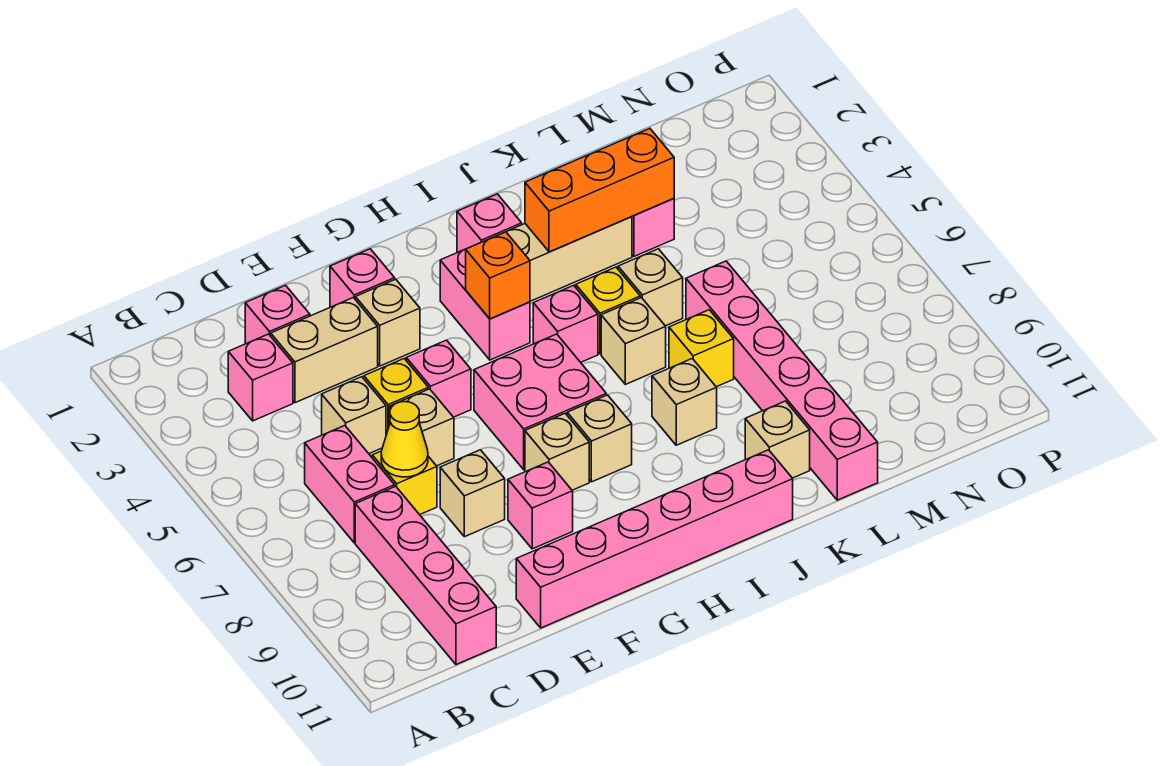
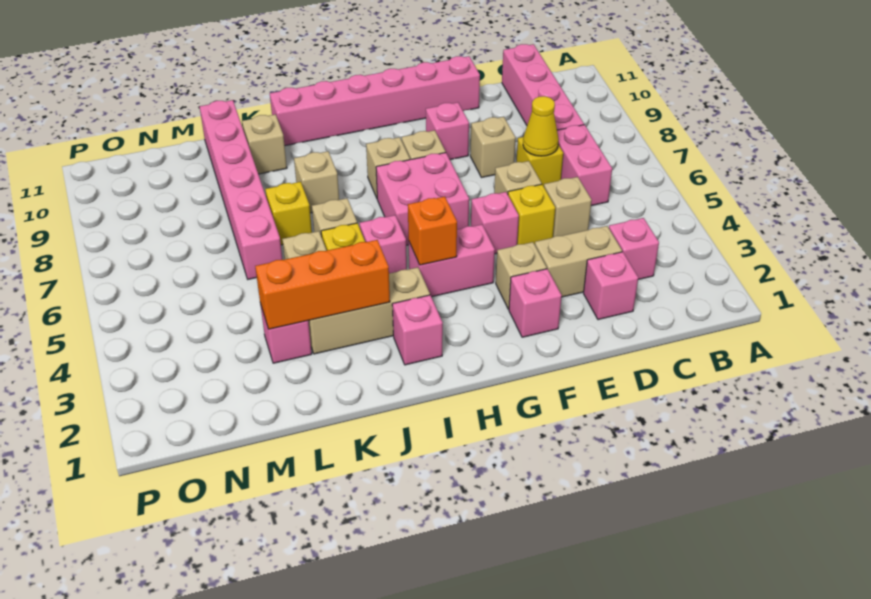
pink brick H3:H4 level 1 -> pink brick G4:H4 level 1

